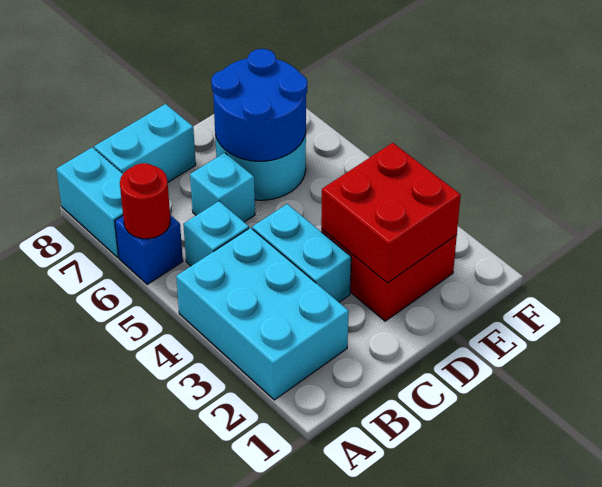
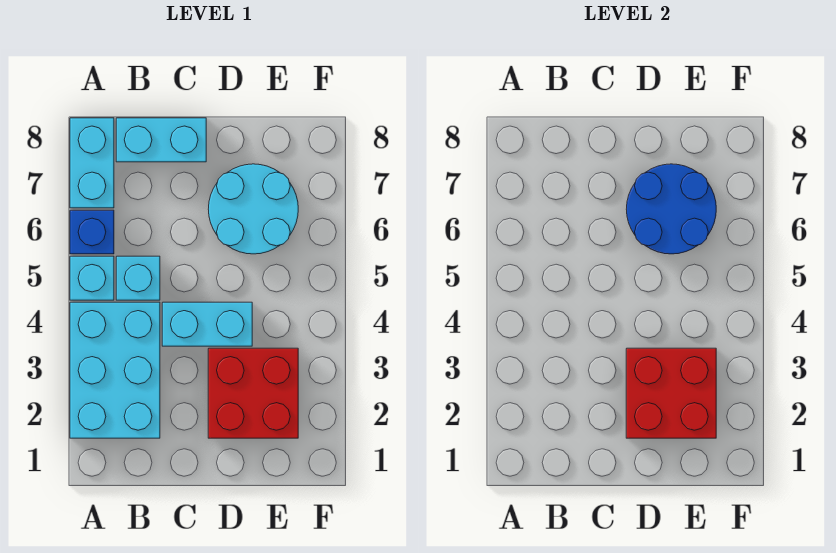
red round brick A6 level 2 -> none
cyan brick C3:C4 level 1 -> cyan brick C4:D4 level 1
cyan brick C6 level 1 -> cyan brick A5 level 1

